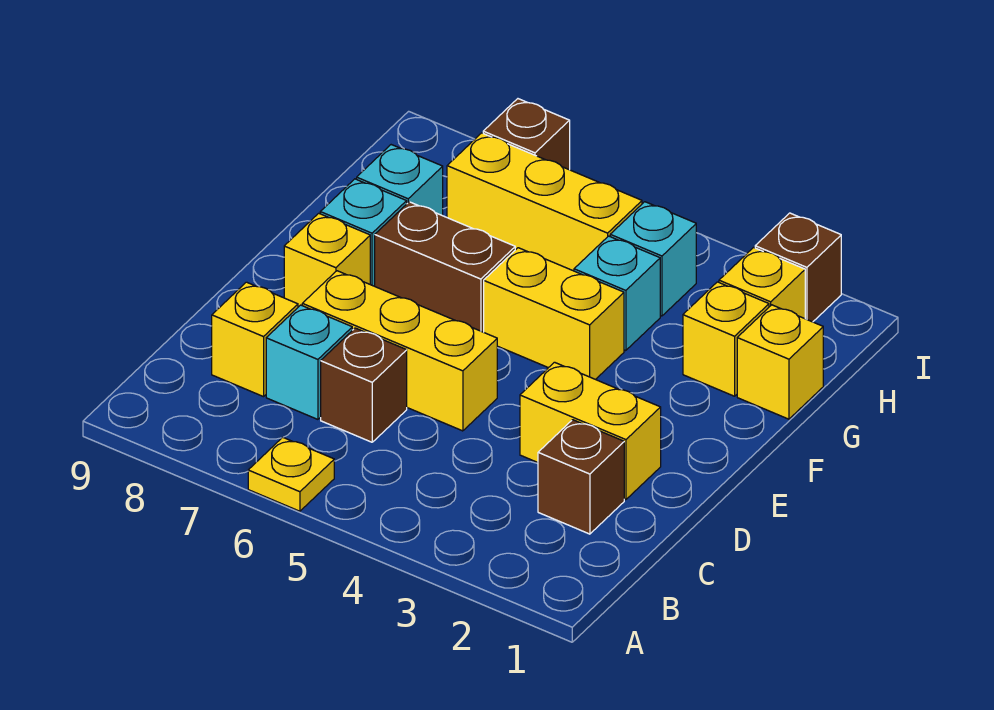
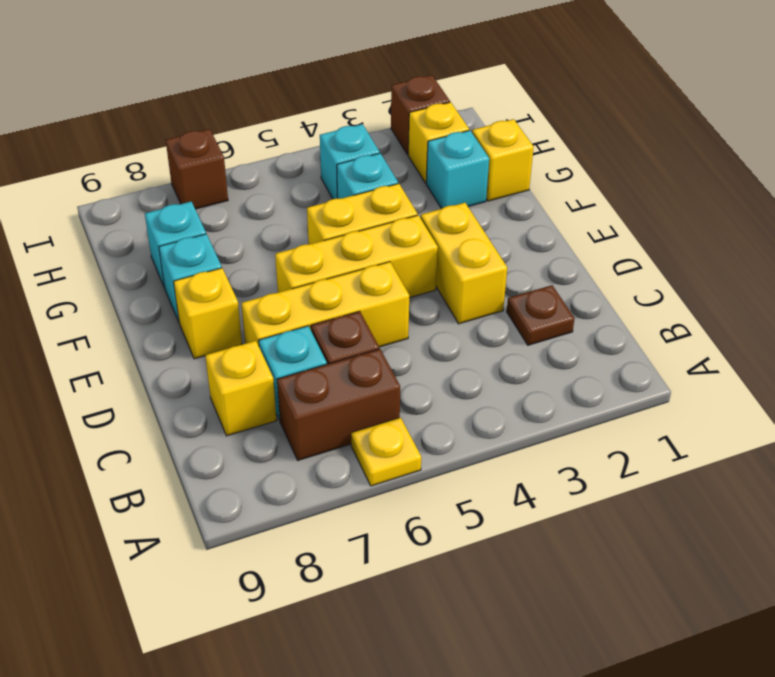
brown brick C2 level 1 -> brown plate C2 level 1
yellow brick D2:D3 level 1 -> yellow brick D3:E3 level 1
brown brick F6:F7 level 1 -> brown brick B6:B7 level 1
yellow brick G2 level 1 -> cyan brick G2 level 1
yellow brick H5:H7 level 1 -> yellow brick E4:E6 level 1

